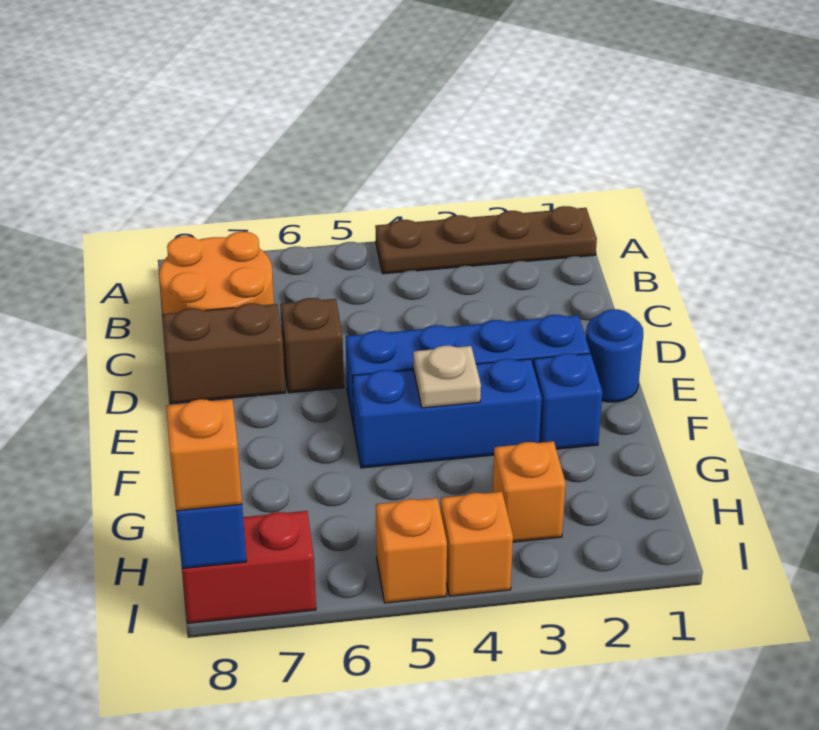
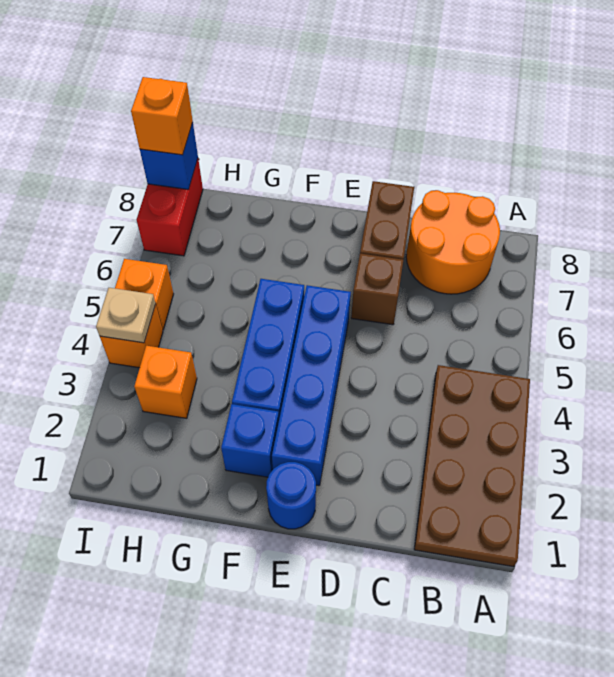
brown plate A1:A4 level 1 -> brown plate A1:B4 level 1
tan plate F4 level 2 -> tan plate I4 level 2

